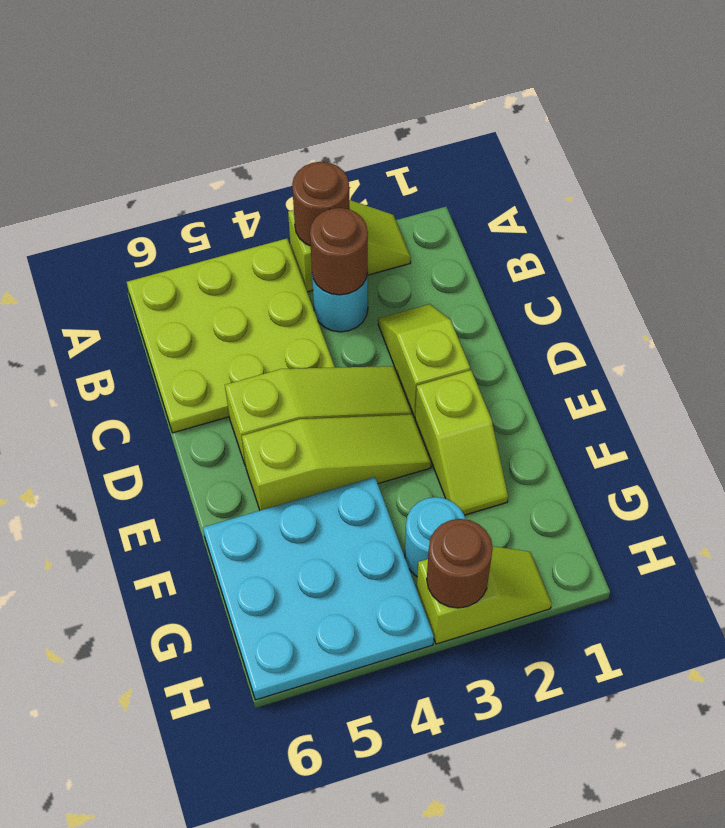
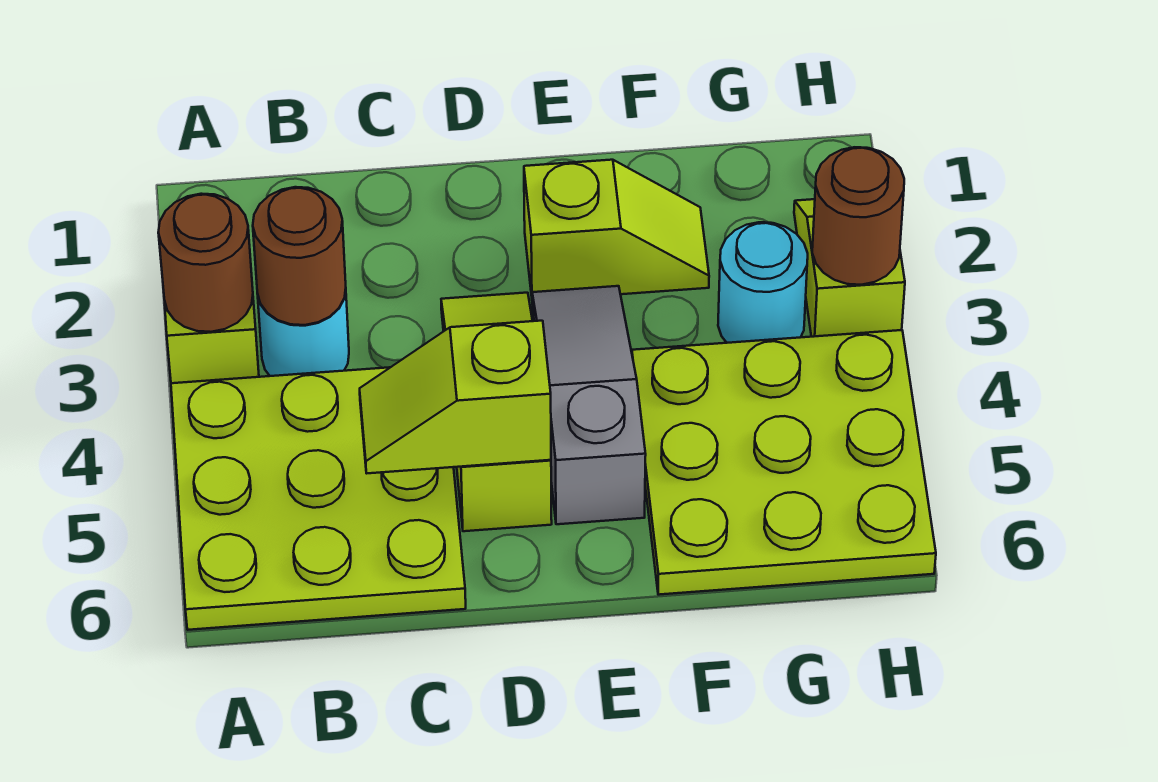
lime slope C2:D2 level 1 top D -> lime slope C5:D5 level 2 top D
lime slope E3:E5 level 1 top 5 -> grey slope E3:E5 level 1 top 5
cyan plate F4:H6 level 1 -> lime plate F4:H6 level 1

